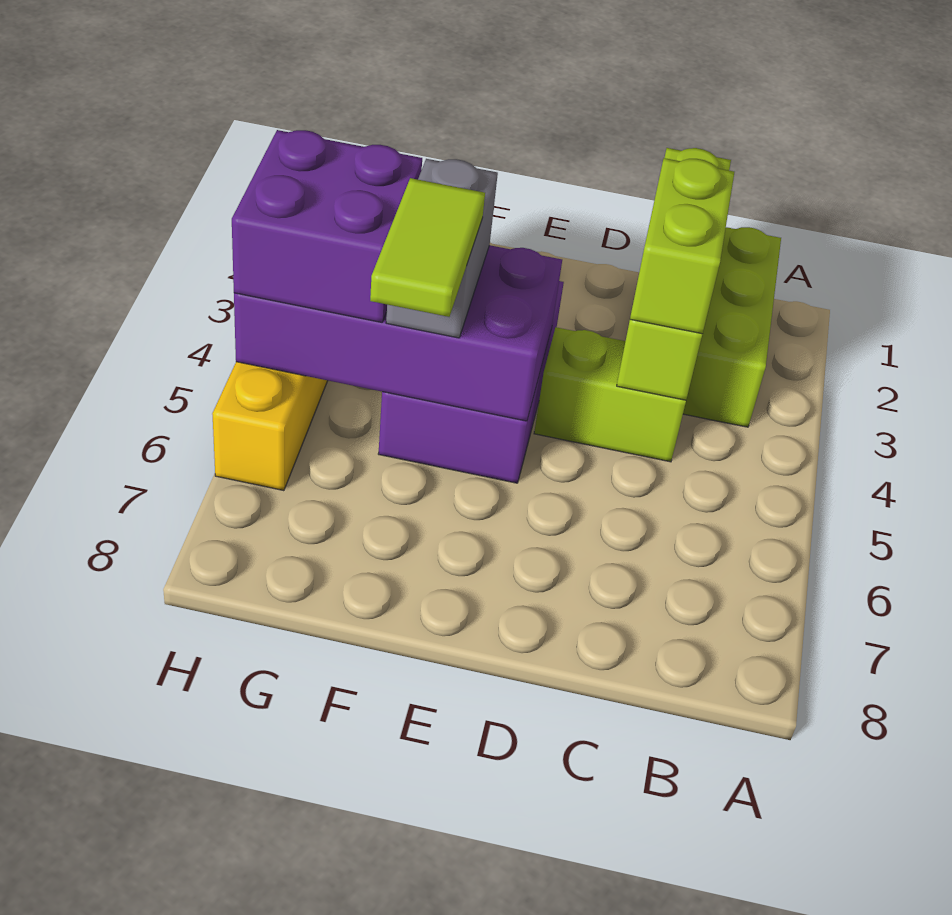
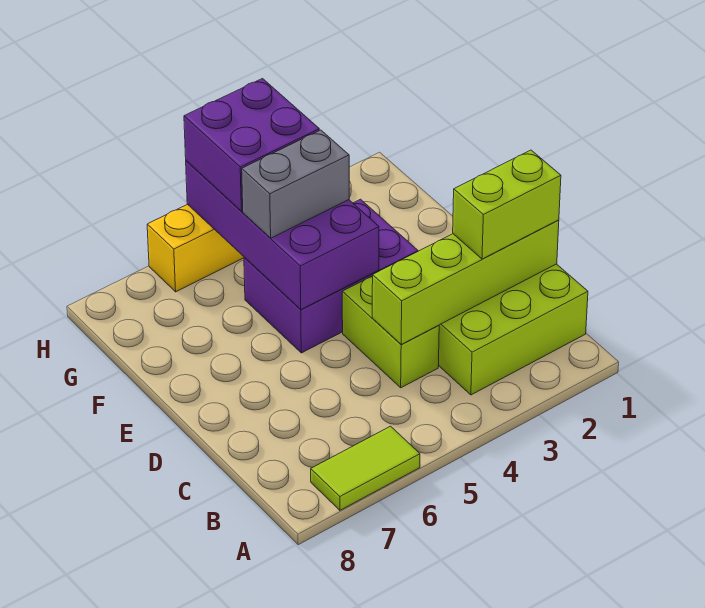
lime brick C3:C4 level 3 -> lime brick C1:C2 level 3
lime tile F5:F6 level 4 -> lime tile A6:A7 level 1

